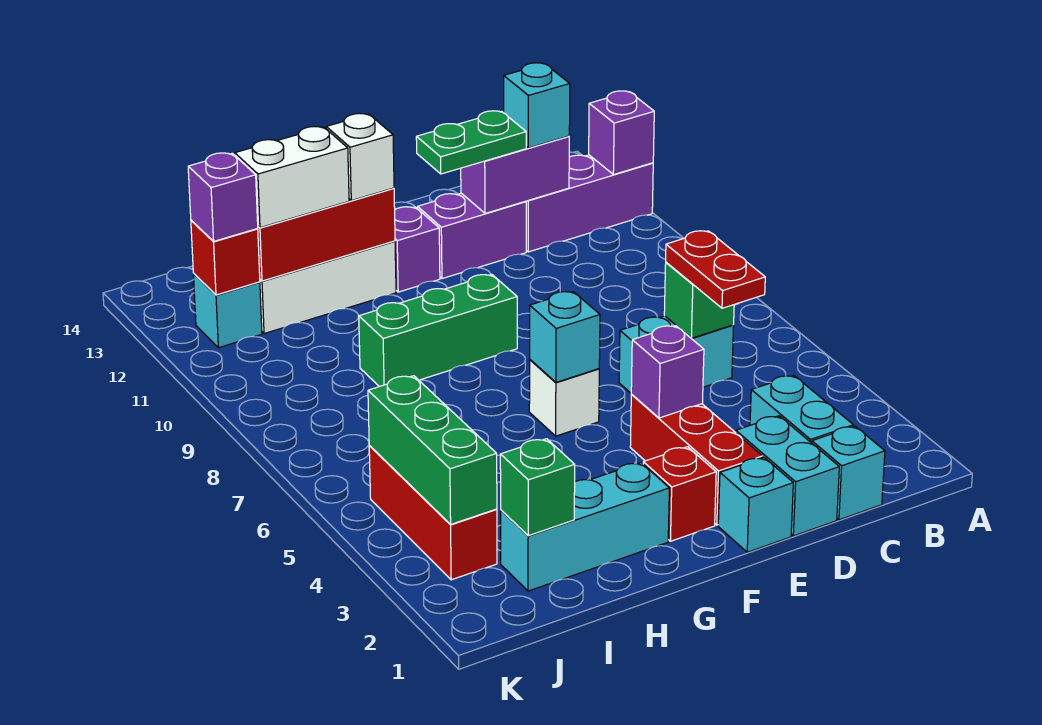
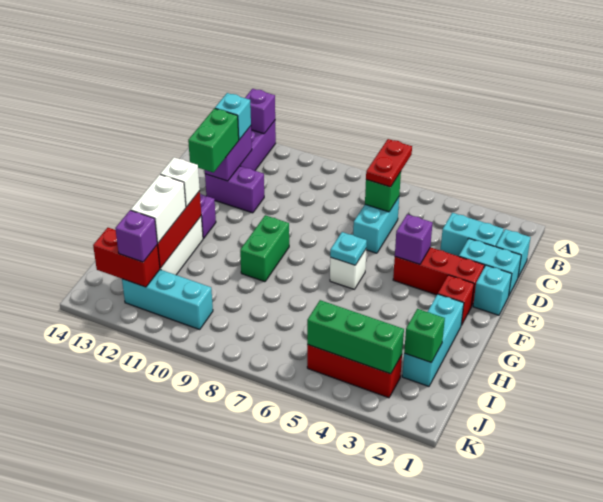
red plate C5:C6 level 3 -> red plate B6:C6 level 3
purple brick D12:E12 level 1 -> purple brick D11:D12 level 1
green plate D12:E12 level 3 -> green brick D12:E12 level 3
cyan brick F6 level 2 -> cyan plate F6 level 2
green brick F9:H9 level 1 -> green brick F9:G9 level 1
cyan brick J12 level 1 -> cyan brick J10:J12 level 1
red brick J12 level 2 -> red brick J12:J13 level 2

